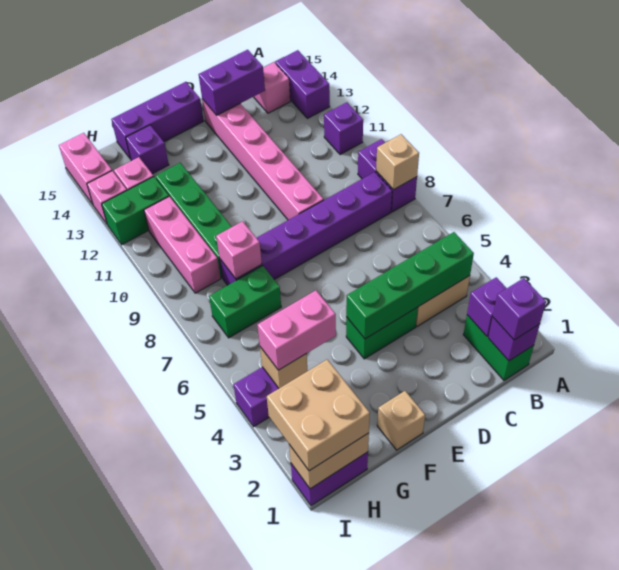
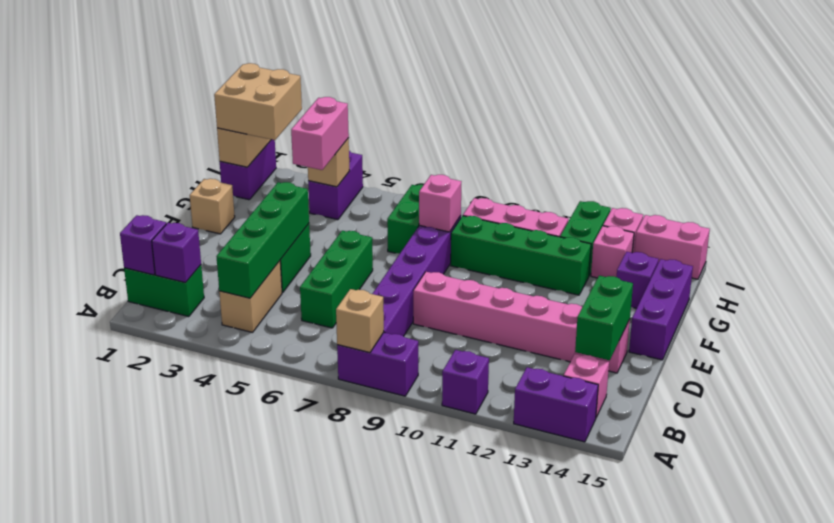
purple brick B1 level 3 -> none
none -> green brick C6:E6 level 1
purple brick C14:D14 level 2 -> green brick C14:D14 level 2

